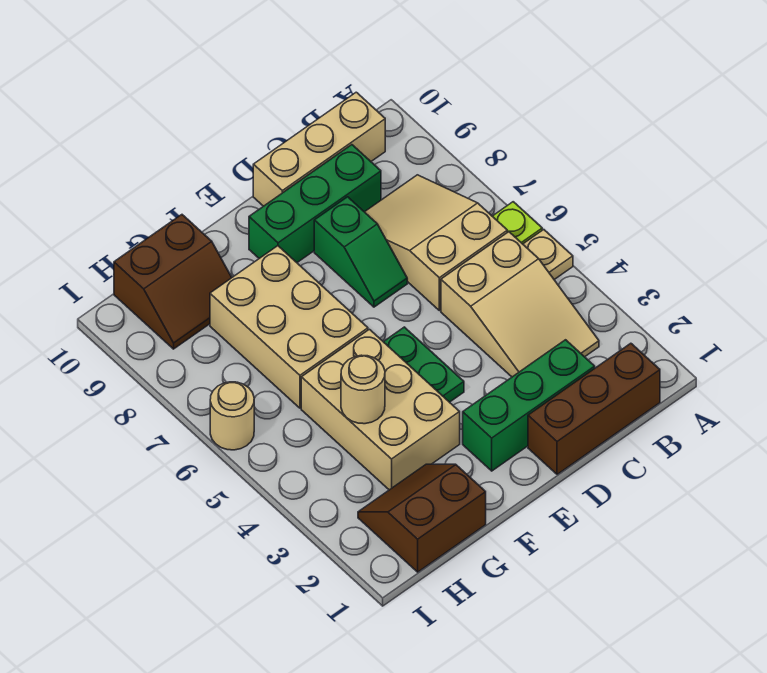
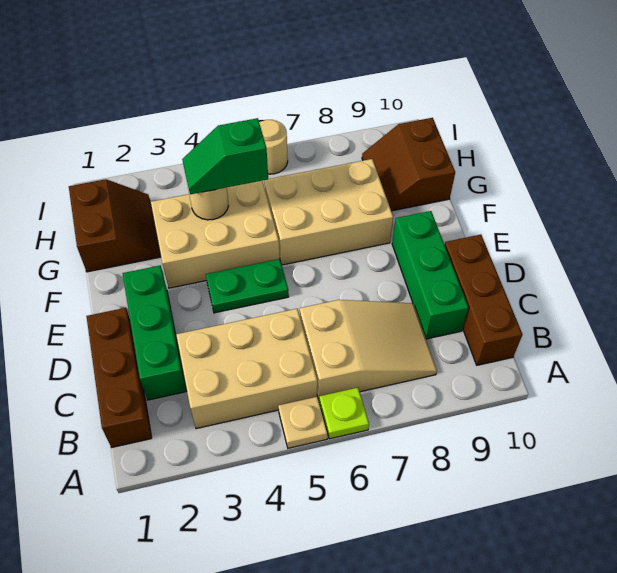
tan slope B3:C5 level 1 top 5 -> tan brick B3:C5 level 1
tan brick B10:D10 level 1 -> brown brick B10:D10 level 1
green slope D7:D8 level 1 top 8 -> green slope G4:G5 level 3 top 5

